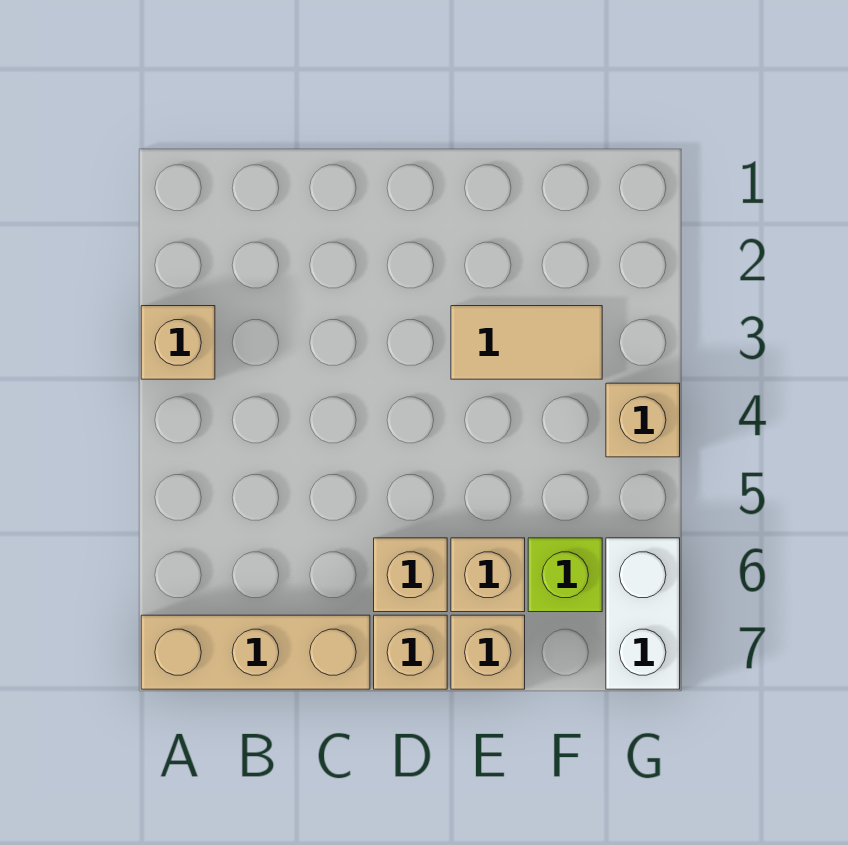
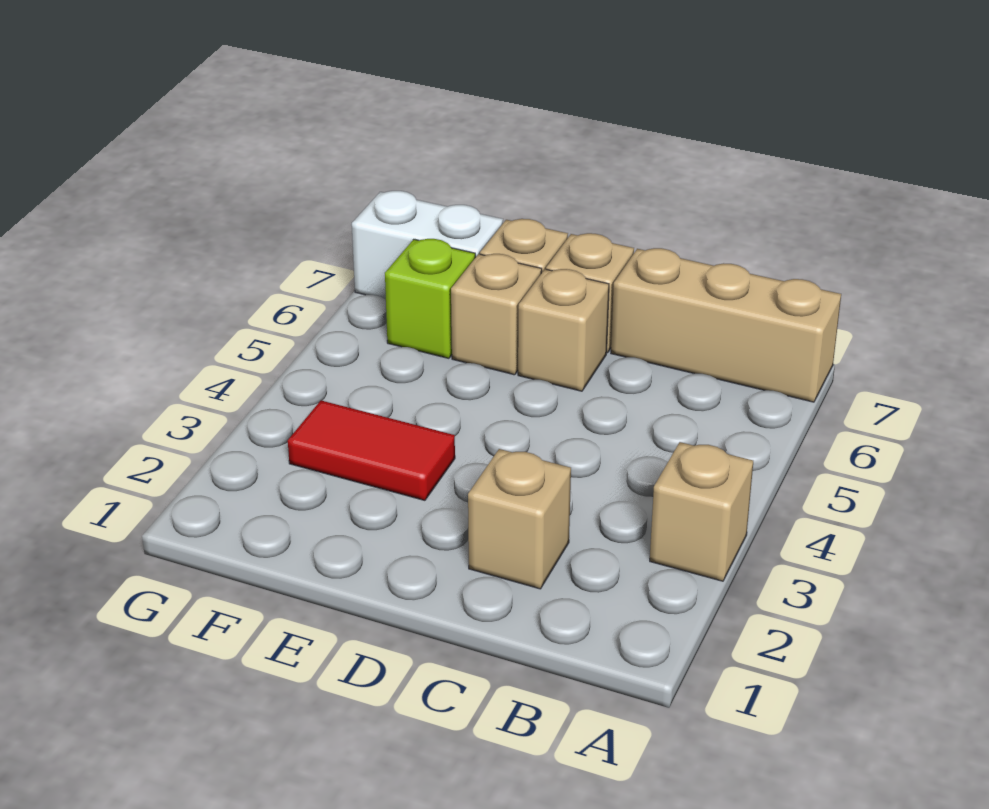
tan tile E3:F3 level 1 -> red tile E3:F3 level 1
tan brick G4 level 1 -> tan brick C2 level 1
white brick G6:G7 level 1 -> white brick F7:G7 level 1

